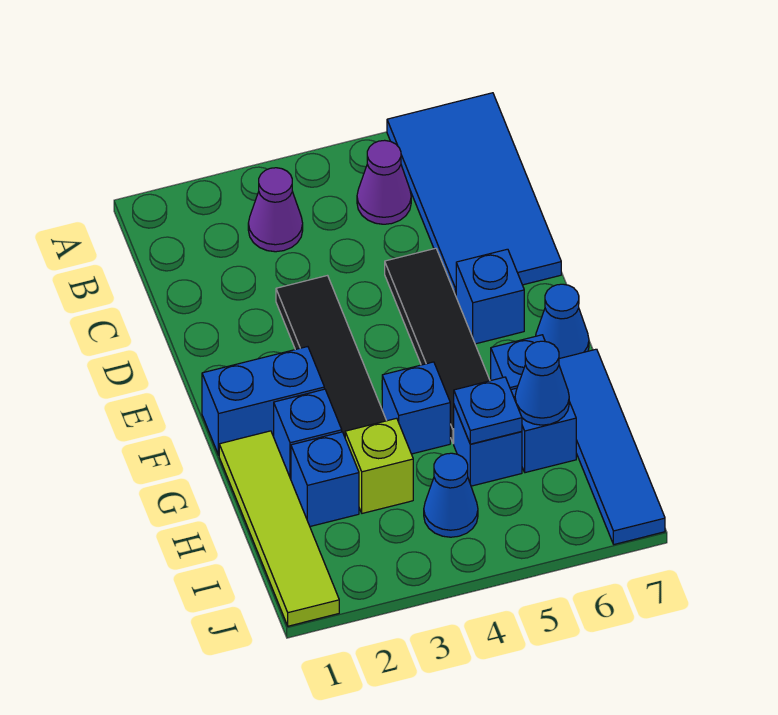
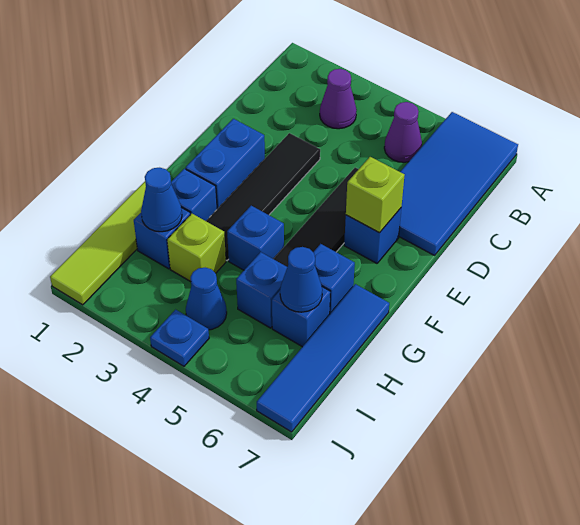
none -> lime brick E6 level 2
blue brick F1:F2 level 1 -> blue brick E2:F2 level 1
blue cone F7 level 1 -> blue cone H2 level 2
blue plate H5 level 2 -> blue plate J4 level 1

